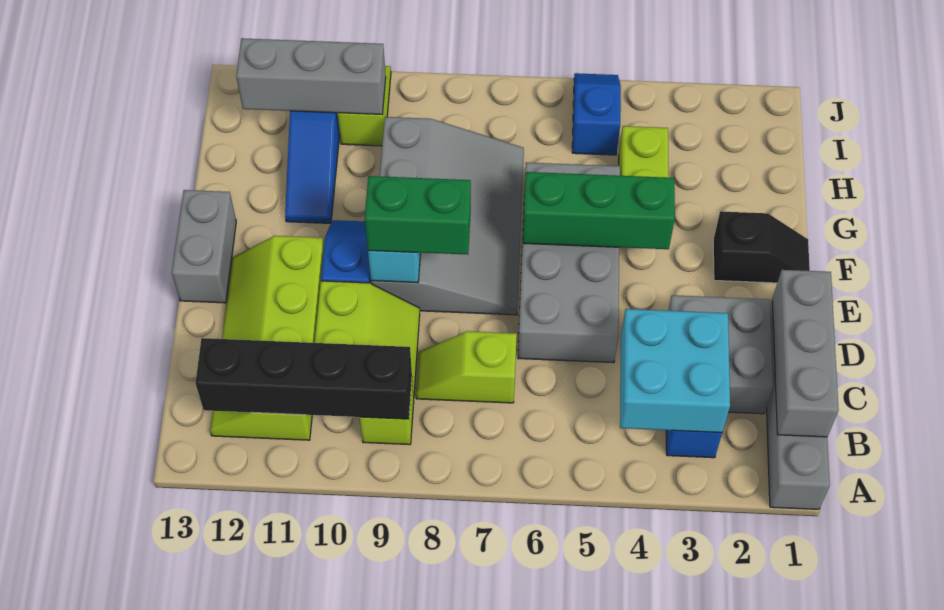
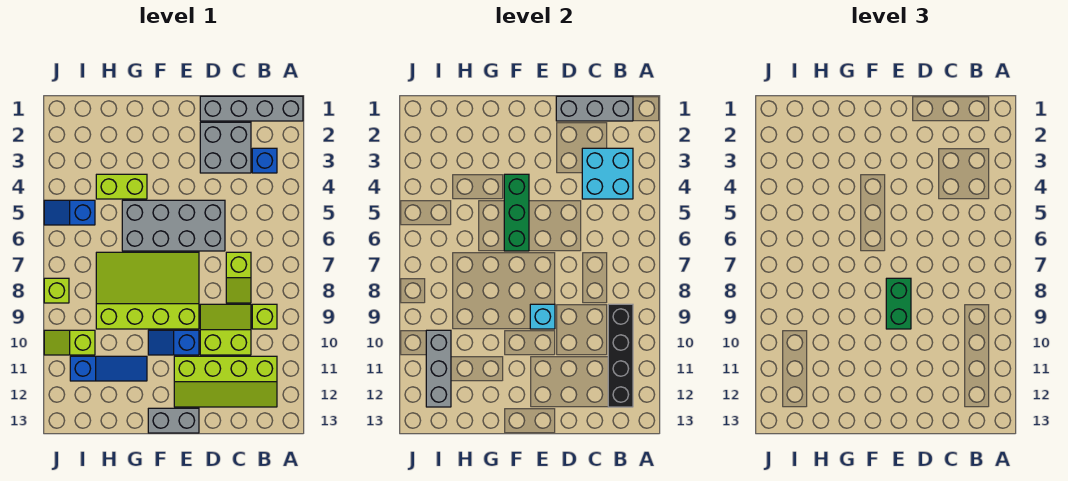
grey slope E7:H9 level 1 top 9 -> lime slope E7:H9 level 1 top 9
black slope F1:F2 level 1 top 2 -> none
none -> lime brick J8 level 1

